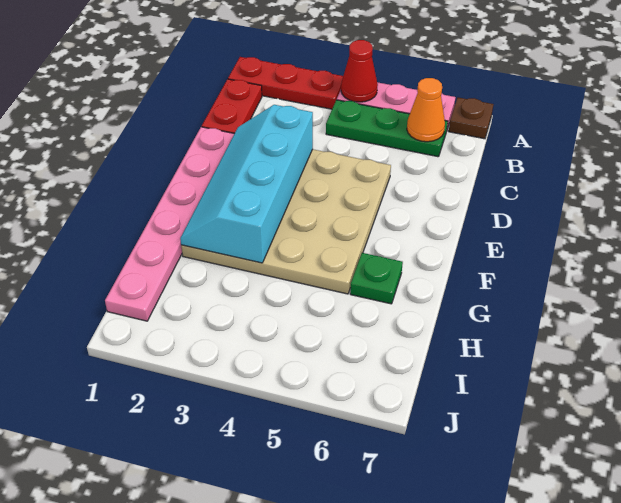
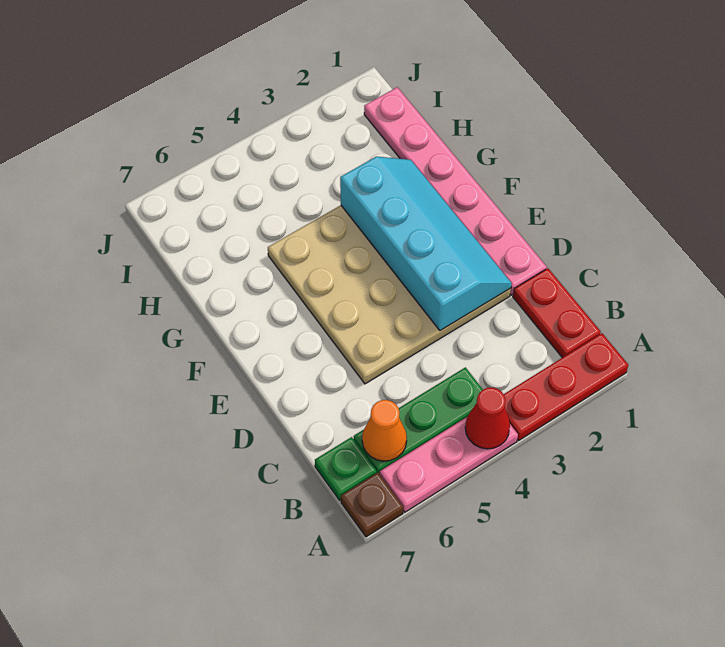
green plate G6 level 1 -> green plate B7 level 1

